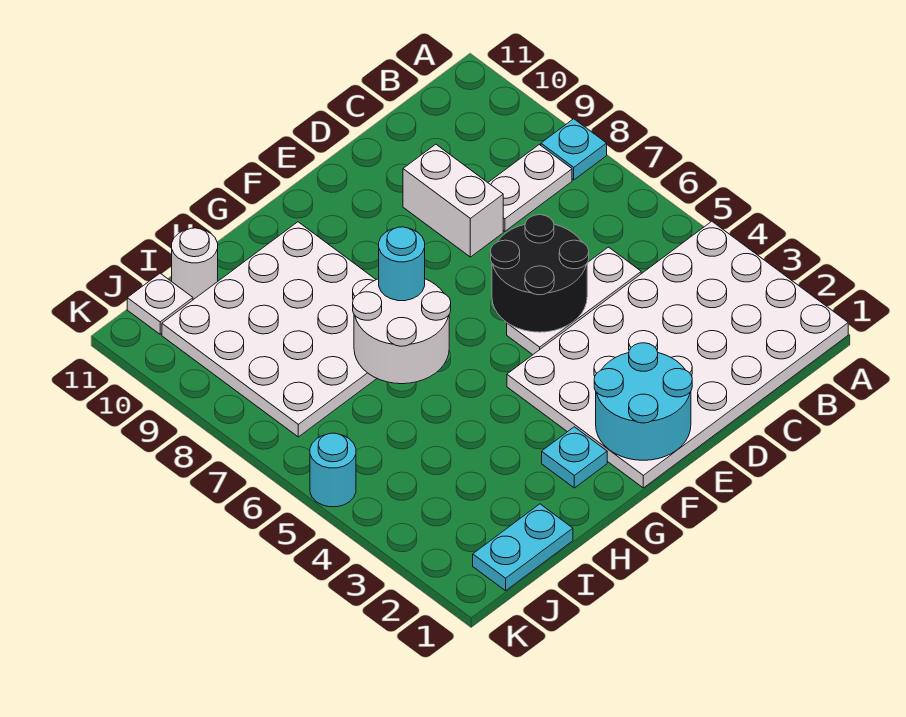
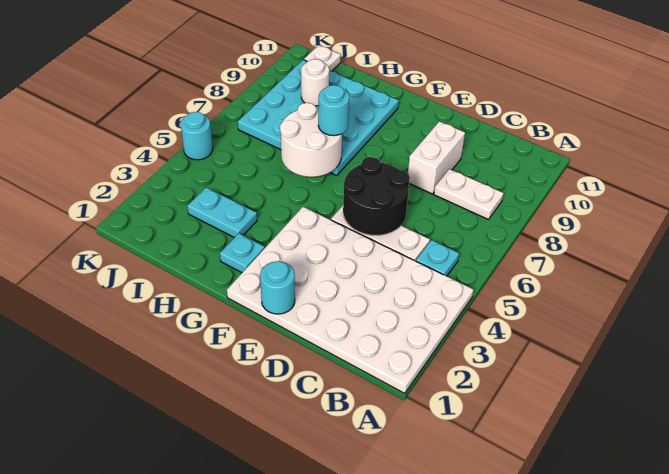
cyan plate A8 level 1 -> cyan plate B5 level 1
cyan round brick E1:F2 level 2 -> cyan round brick E1 level 2
white plate G7:J10 level 1 -> cyan plate G7:J10 level 1
cyan plate I1:J1 level 1 -> cyan plate H3:I3 level 1
white round brick I11 level 1 -> white round brick I9 level 2

